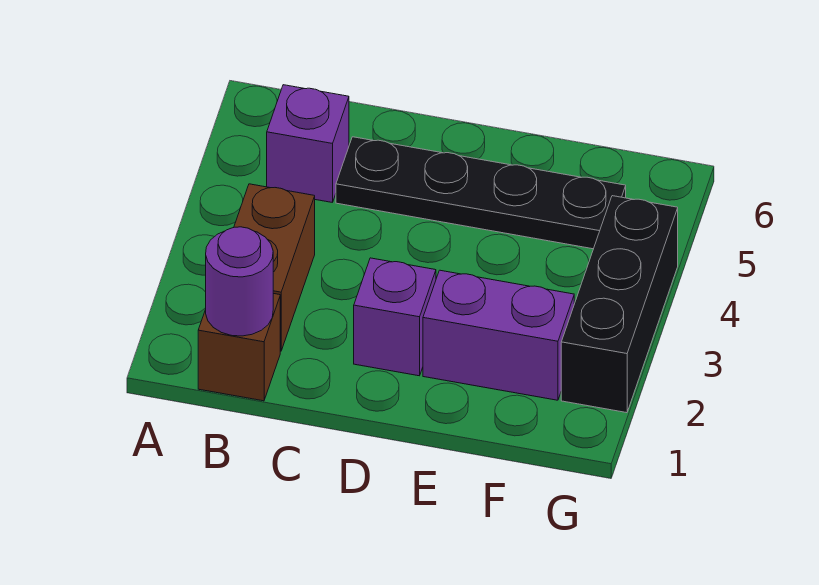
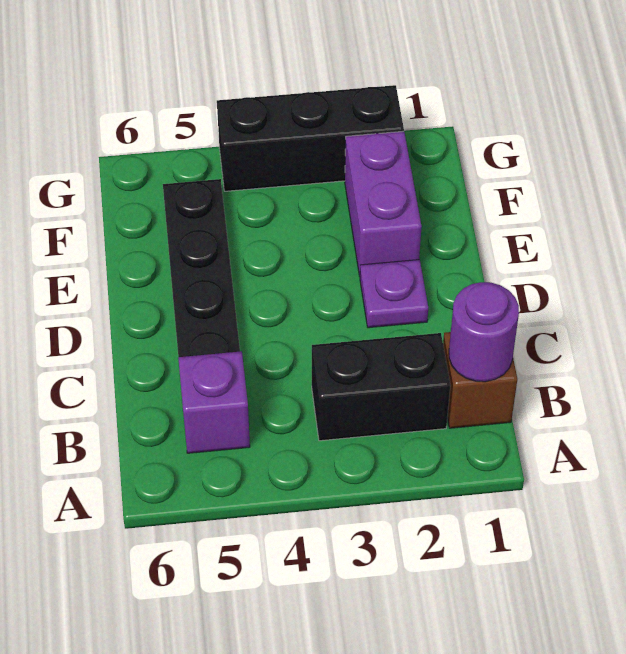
brown brick B2:B3 level 1 -> black brick B2:B3 level 1
purple brick D2 level 1 -> purple plate D2 level 1

